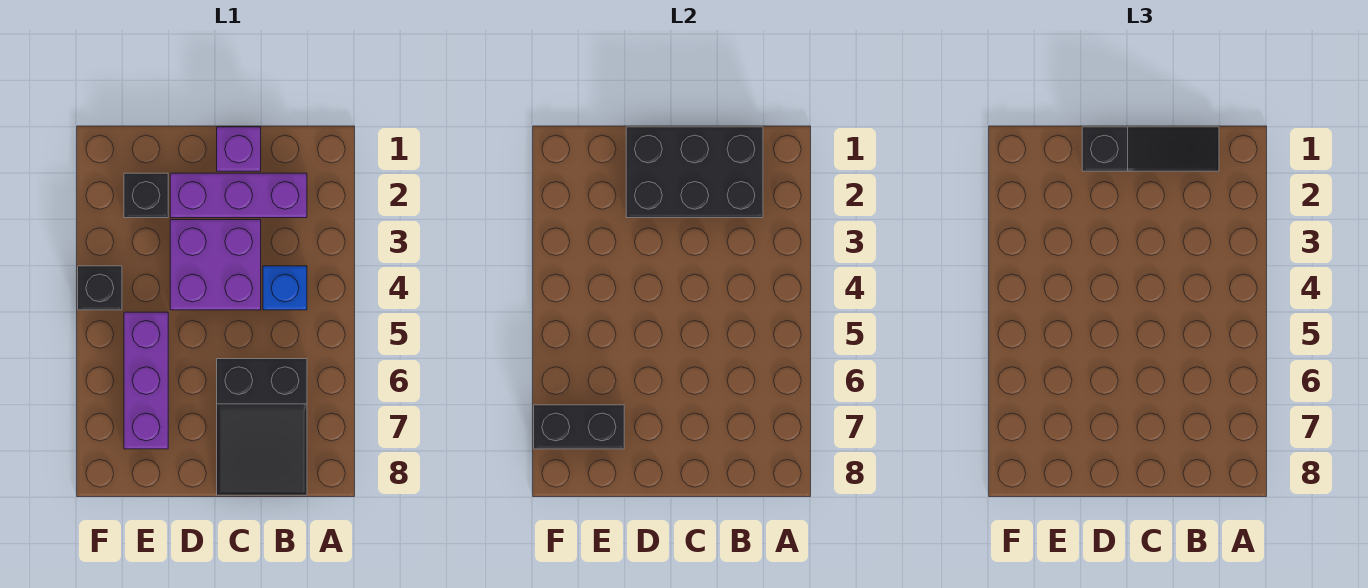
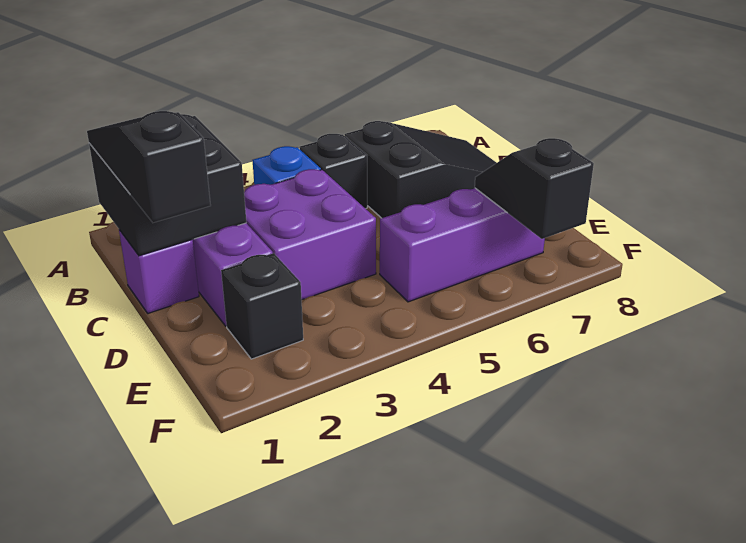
black brick B1:D2 level 2 -> black brick B1:C2 level 2
black brick E7:F7 level 2 -> black slope E7:F7 level 2 top F
black brick F4 level 1 -> black brick B5 level 1

